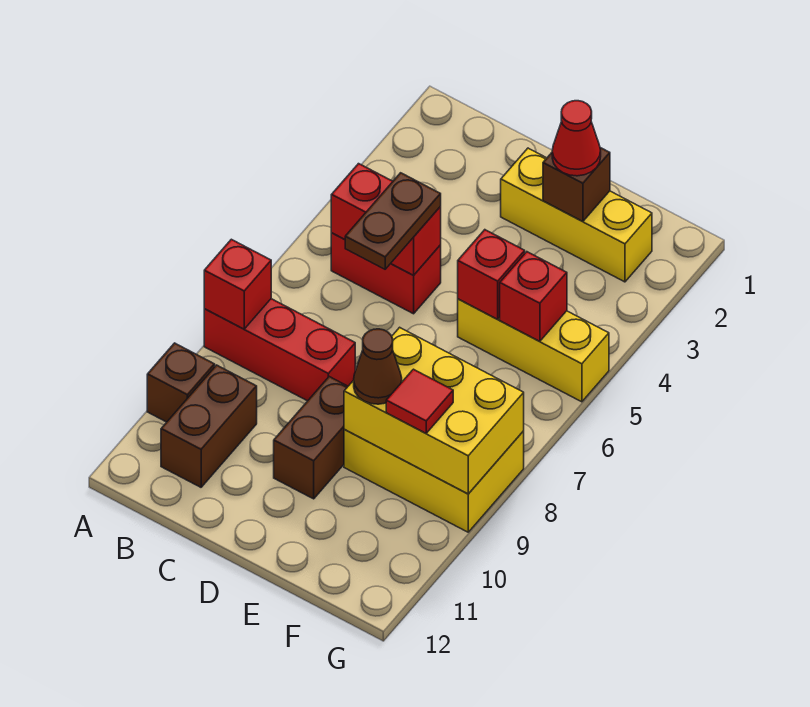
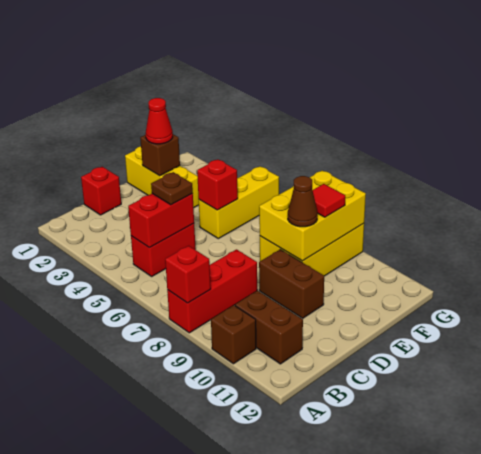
brown plate C5:C6 level 3 -> brown plate C5 level 3
yellow brick D2:F2 level 1 -> yellow brick E1:E3 level 1
red brick F5 level 2 -> red brick C1 level 1

